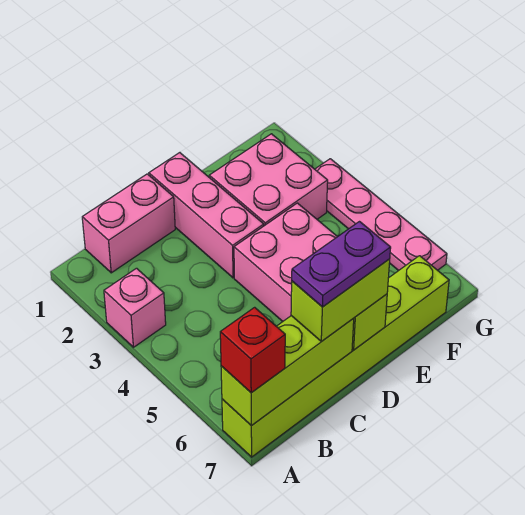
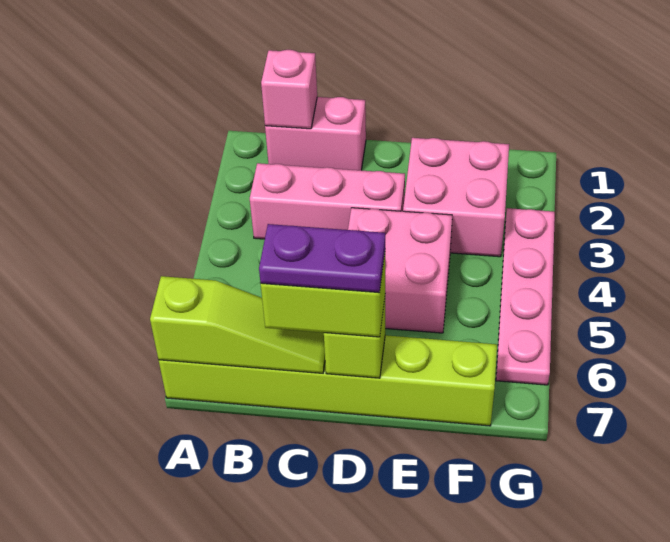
pink brick A3 level 1 -> pink brick B1 level 2
lime brick A7:C7 level 2 -> lime slope A7:C7 level 2 top A
red brick A7 level 3 -> none
pink brick D1:D3 level 1 -> pink brick B3:D3 level 1

